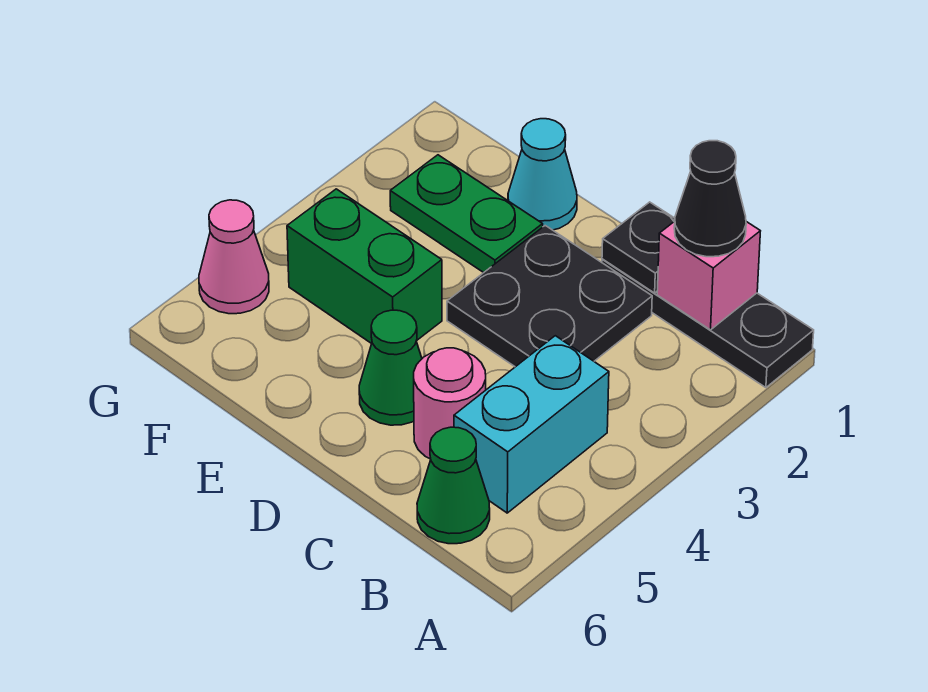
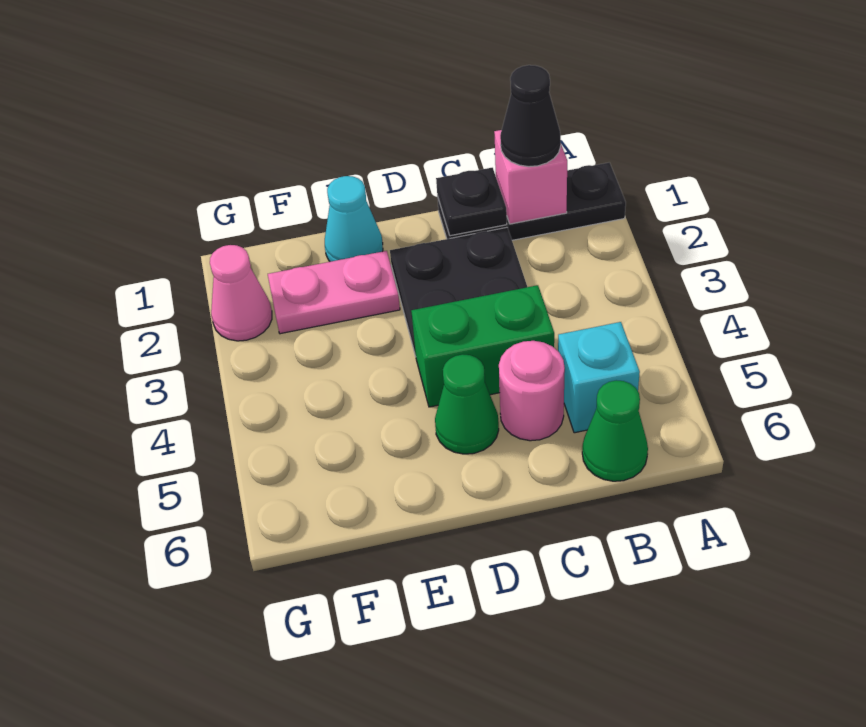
cyan brick B4:B5 level 1 -> cyan brick B5 level 1
green plate E2:F2 level 1 -> pink plate E2:F2 level 1
green brick E4:F4 level 1 -> green brick C4:D4 level 1
pink cone G5 level 1 -> pink cone G2 level 1

